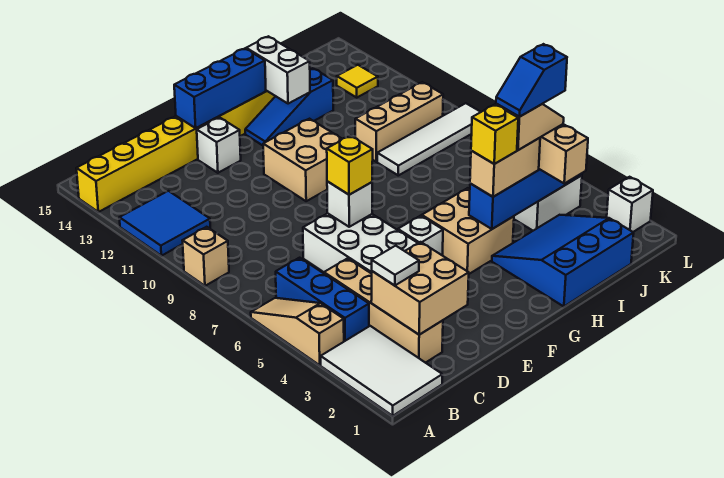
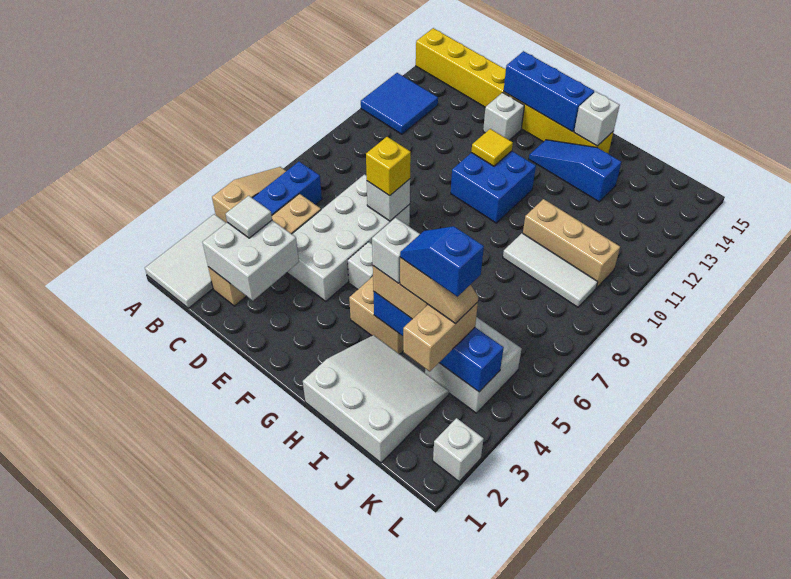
tan brick A9 level 1 -> none
tan brick C2:D3 level 2 -> white brick C2:D3 level 2
tan brick F10:G11 level 1 -> blue brick F10:G11 level 1
blue slope H1:J3 level 1 top 1 -> white slope H1:J3 level 1 top 1
yellow brick H4 level 4 -> white brick H4 level 4
white brick H13:H14 level 2 -> white brick H14 level 2
white tile I9:L9 level 1 -> white tile I9:K9 level 1
yellow tile K13 level 1 -> yellow tile F11 level 2

